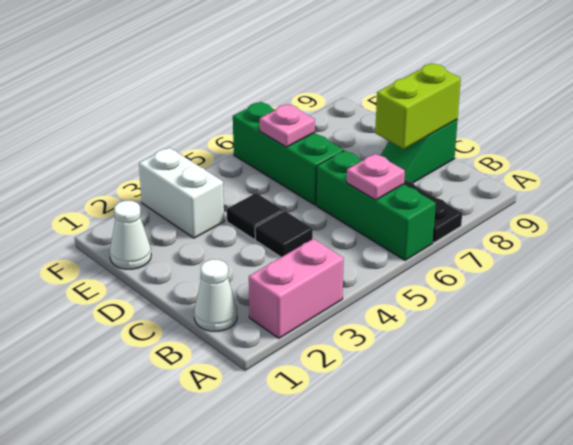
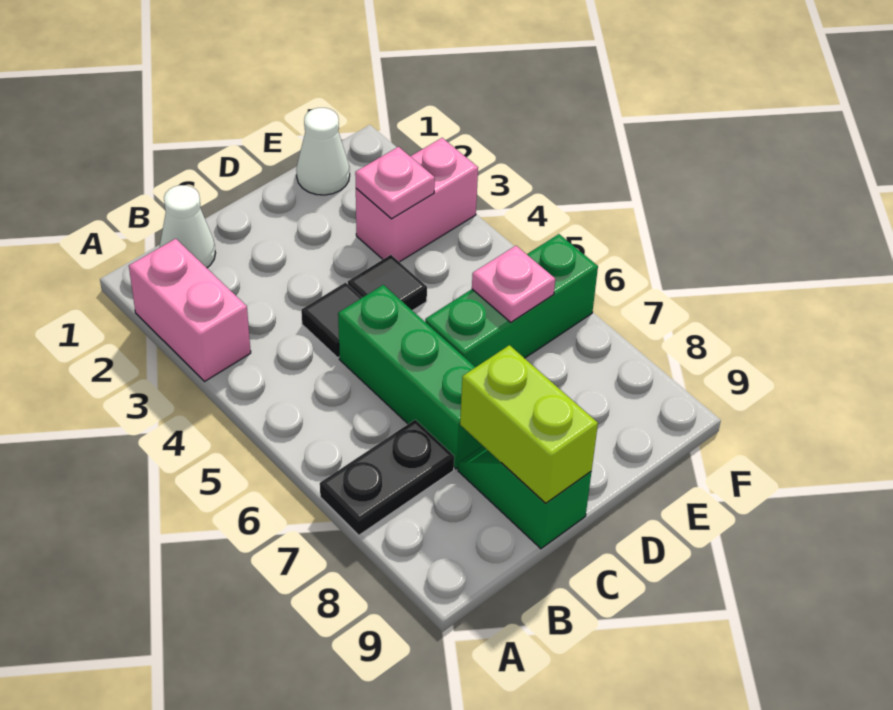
green brick A6:C6 level 1 -> green brick C5:C7 level 1
pink plate B6 level 2 -> pink plate E3 level 2
white brick E3:F3 level 1 -> pink brick E3:F3 level 1

